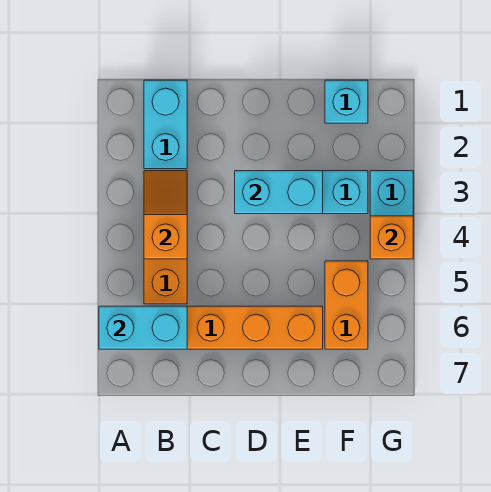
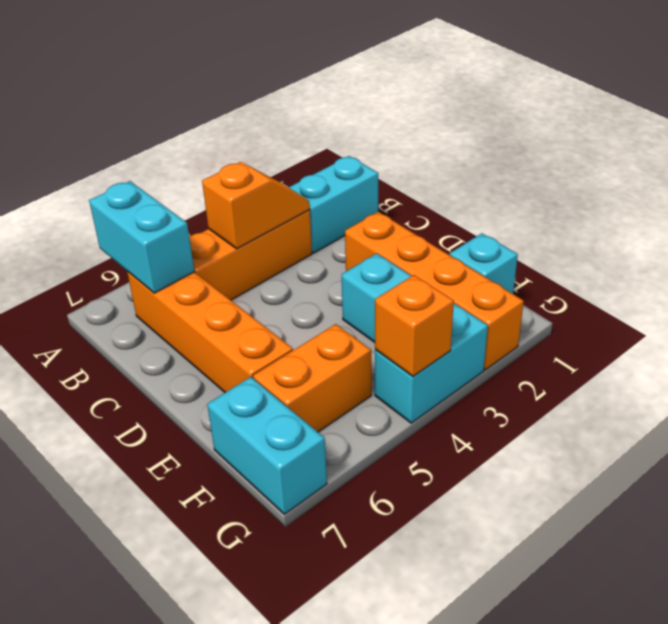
none -> orange brick D2:G2 level 1
cyan brick D3:E3 level 2 -> cyan brick F7:G7 level 1

